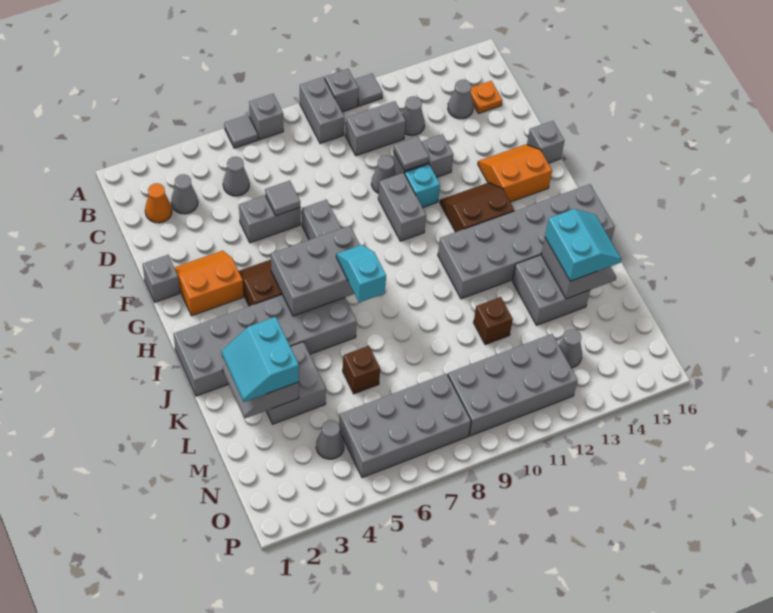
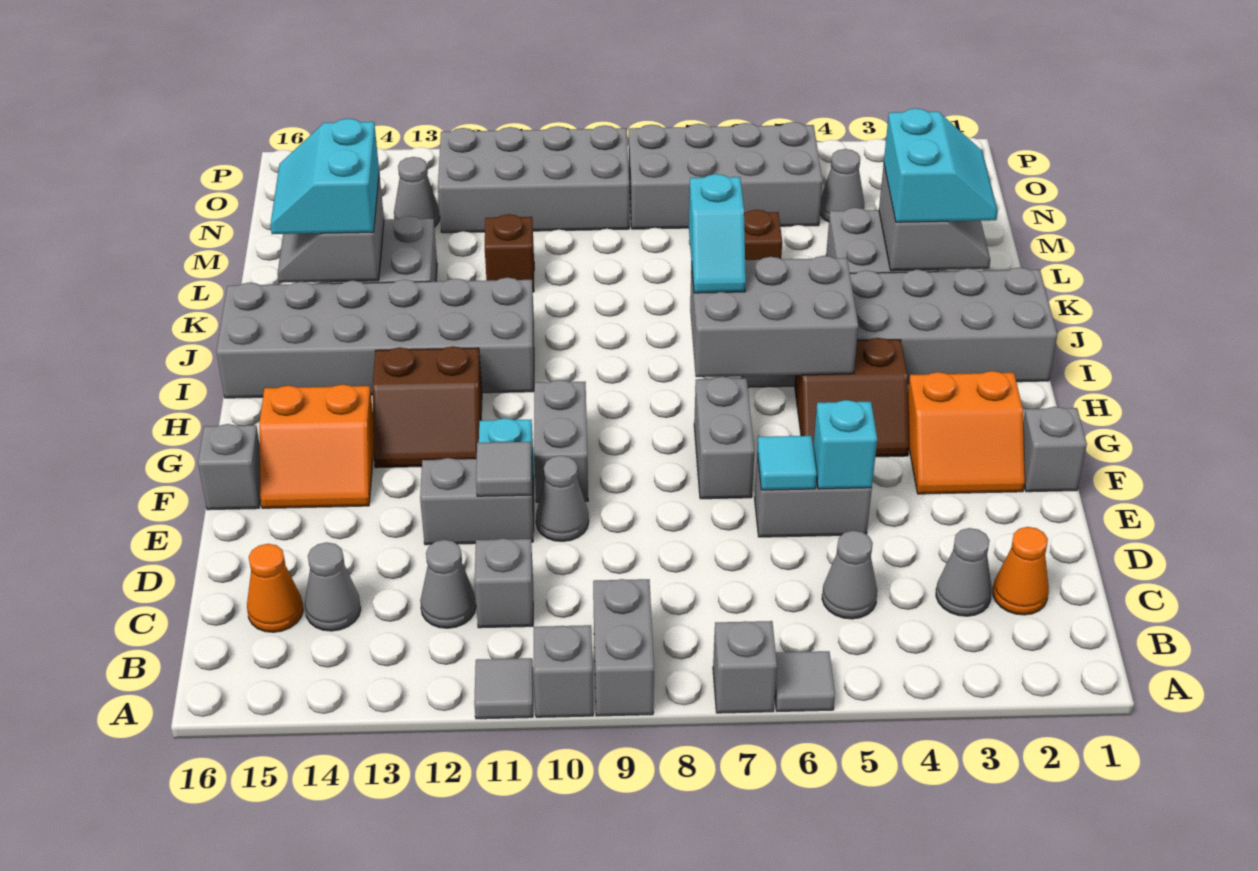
grey brick C10:C11 level 1 -> grey brick C11 level 1
orange plate C15 level 1 -> orange cone C15 level 1
none -> cyan brick E5 level 2
grey tile E6 level 2 -> cyan tile E6 level 2

